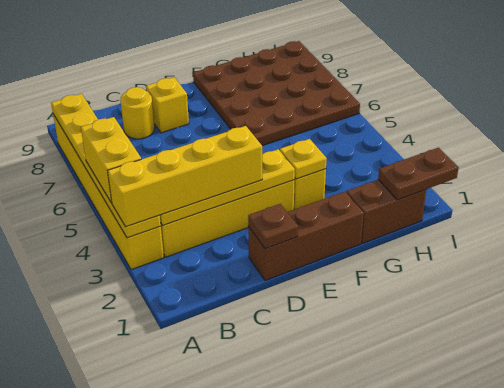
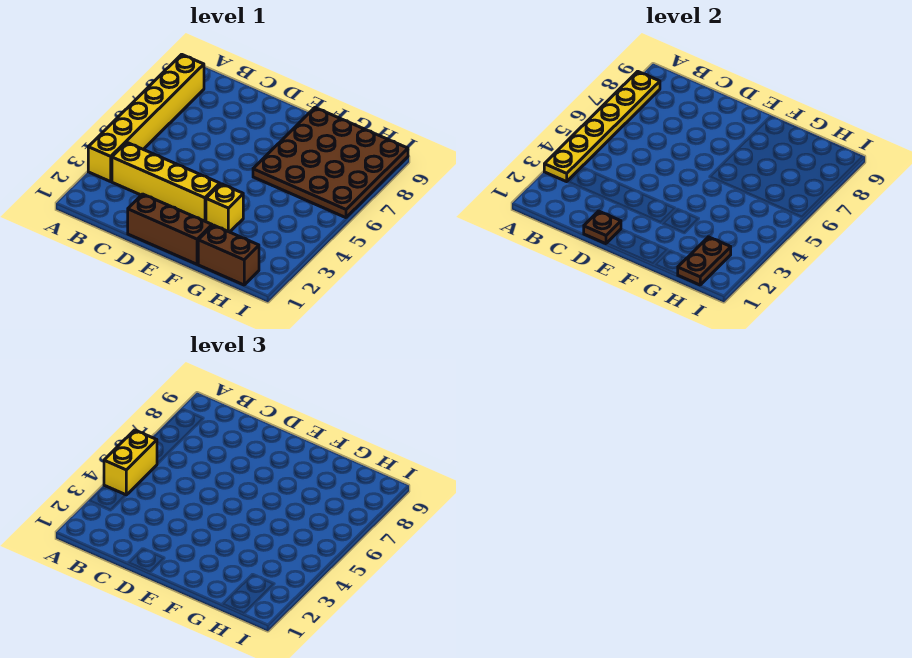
yellow brick A3:D3 level 3 -> none
yellow plate B3:E3 level 2 -> none
yellow round brick C8 level 1 -> none
yellow brick D8 level 1 -> none
yellow plate F3 level 2 -> none
brown plate H1:I1 level 2 -> brown plate H1:H2 level 2

